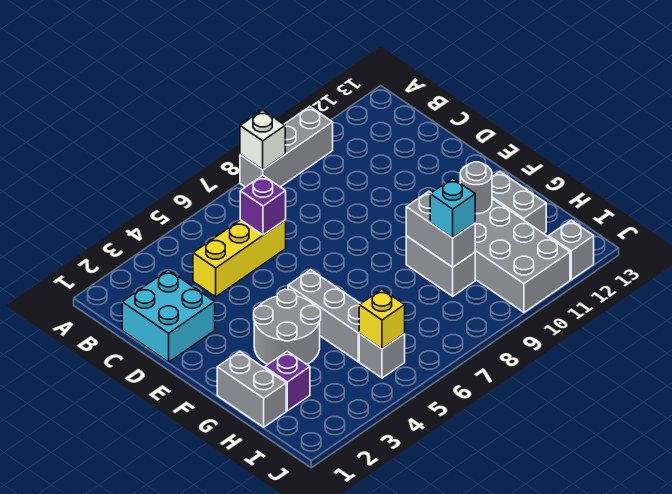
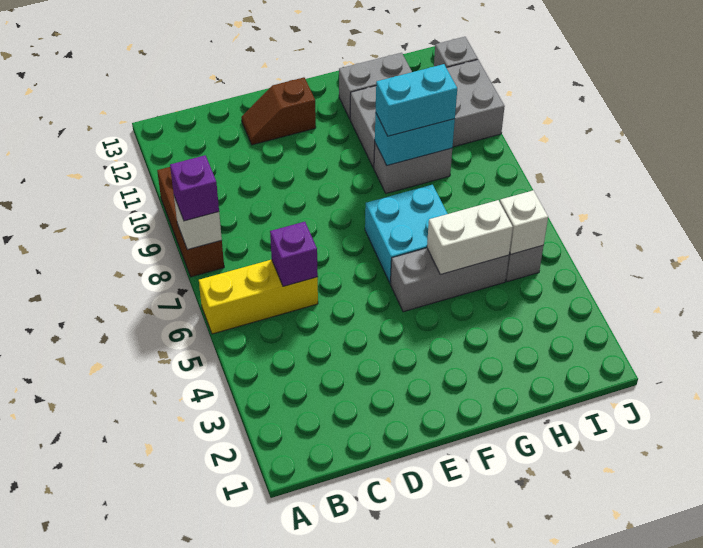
grey brick A8:A10 level 1 -> brown brick A8:A10 level 1
cyan brick C1:D2 level 1 -> cyan brick F6:G7 level 1
yellow brick C4:C6 level 1 -> yellow brick A6:C6 level 1
none -> brown slope D12:E12 level 1 top E
grey round brick F3:G4 level 1 -> none
grey brick G1:H1 level 1 -> none
none -> white brick G5:H5 level 2
grey brick G9:H9 level 2 -> cyan brick G9:H9 level 2
grey round brick G11 level 2 -> none
purple brick H2 level 1 -> purple brick A8 level 3
cyan brick H9 level 3 -> cyan brick G9:H9 level 3
yellow brick I5 level 2 -> white brick I5 level 2

